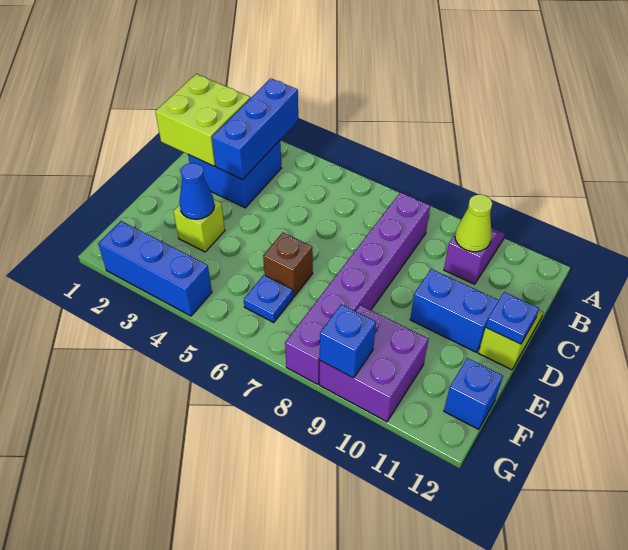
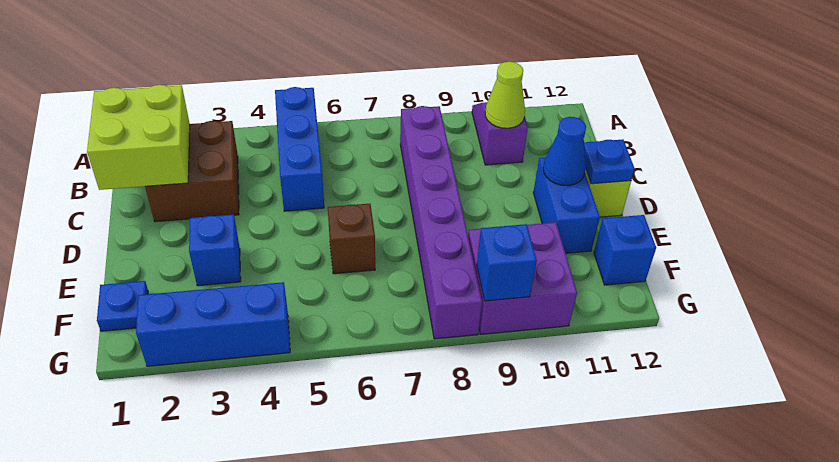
blue brick A3:C3 level 2 -> blue brick A5:C5 level 1
blue brick B2:C3 level 1 -> brown brick B2:C3 level 1
blue brick D10:D11 level 1 -> blue brick D11:E11 level 1
lime brick E3 level 1 -> blue brick E3 level 1
blue cone E3 level 2 -> blue cone D11 level 2
blue plate F6 level 1 -> blue plate F1 level 1

